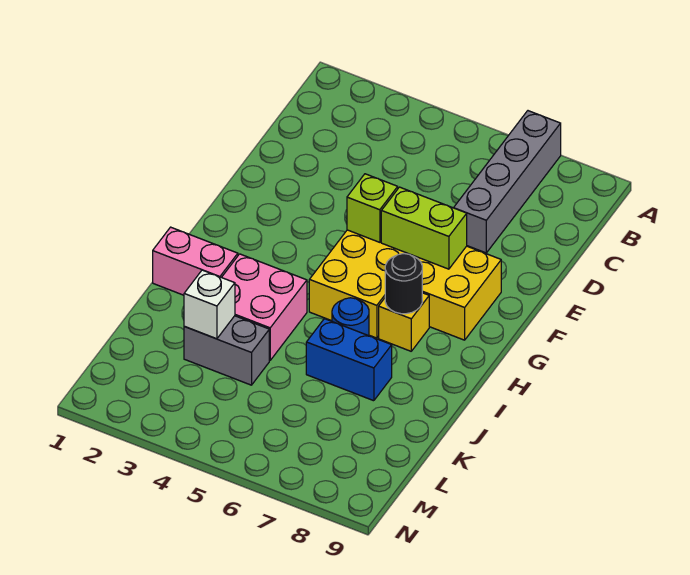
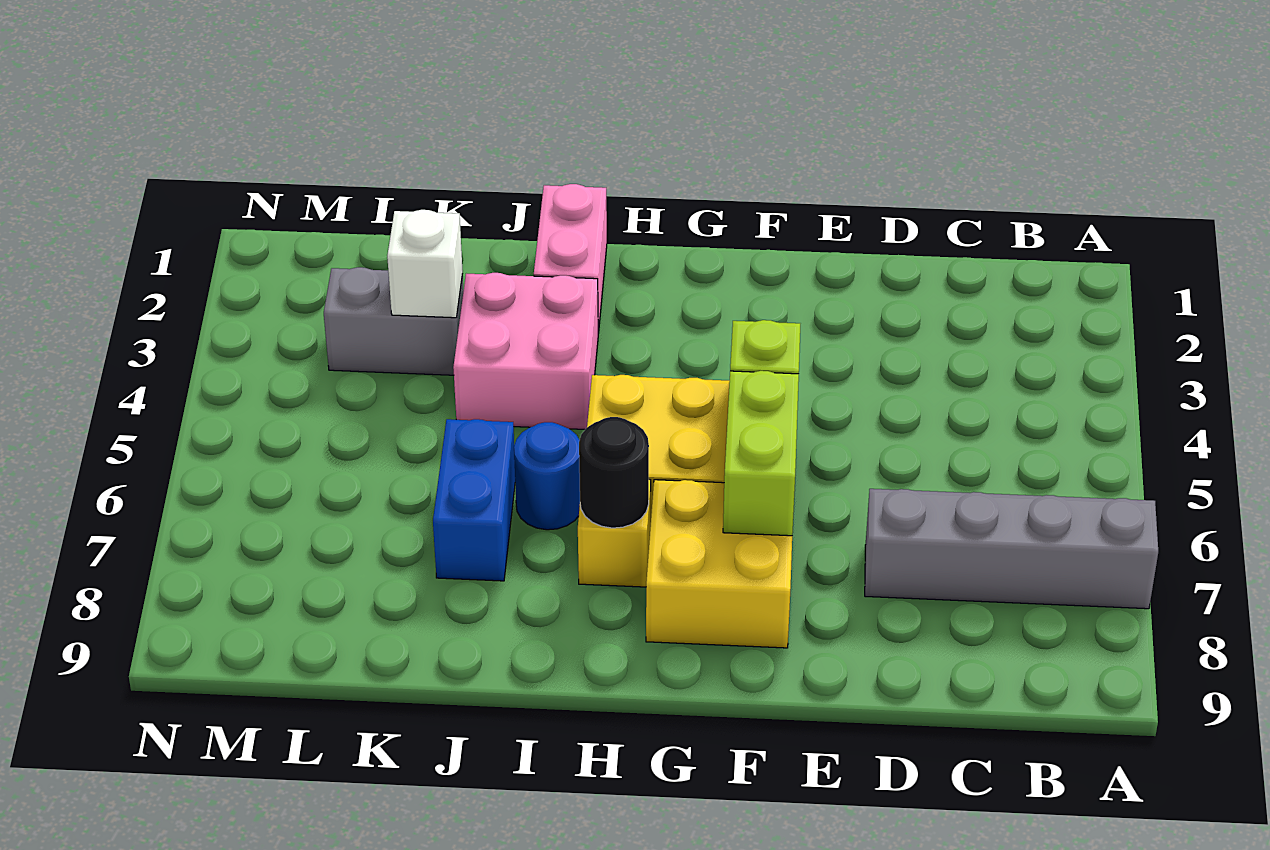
grey brick K3:K4 level 1 -> grey brick K3:L3 level 1

